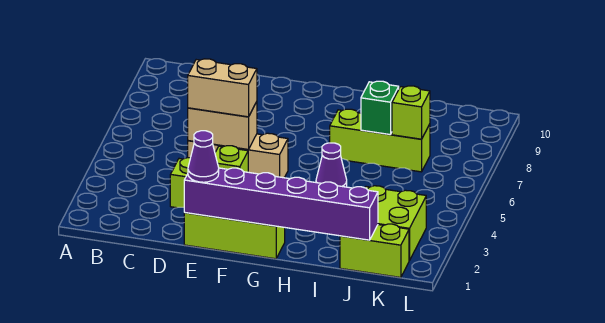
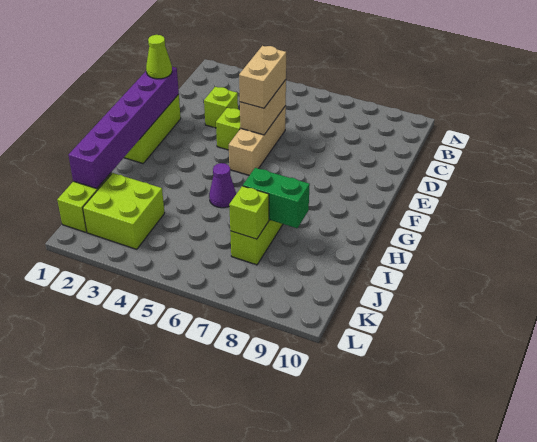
purple cone E1 level 3 -> lime cone E1 level 3
green brick I7 level 2 -> green brick I7:I8 level 2

